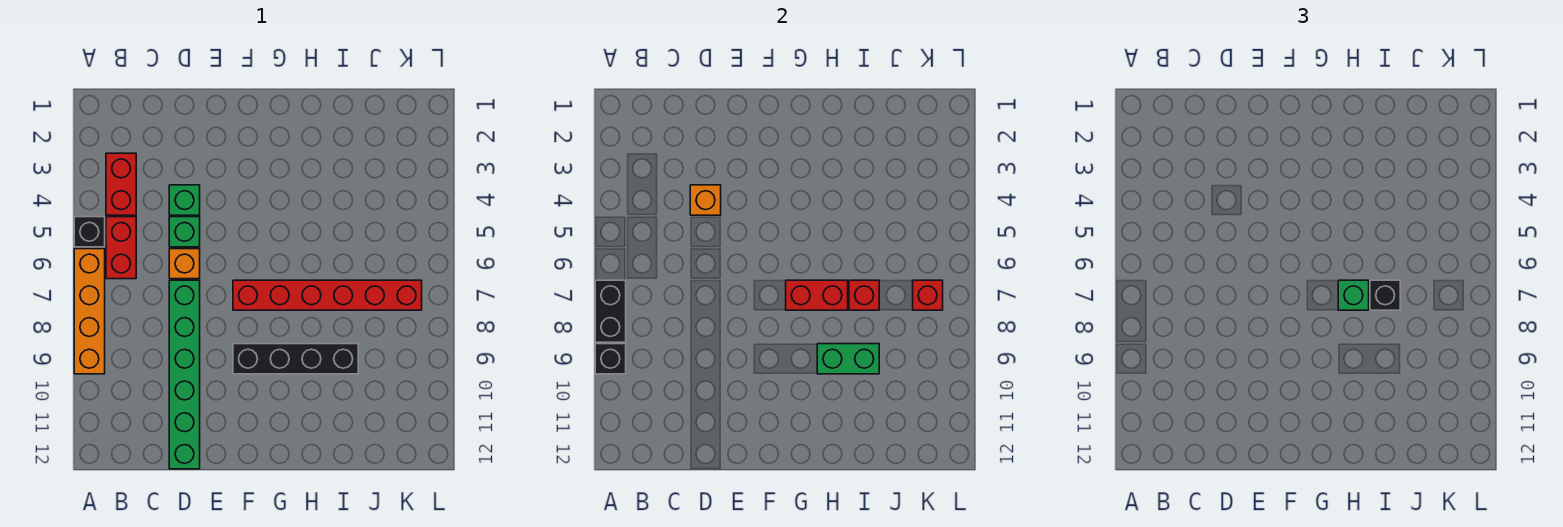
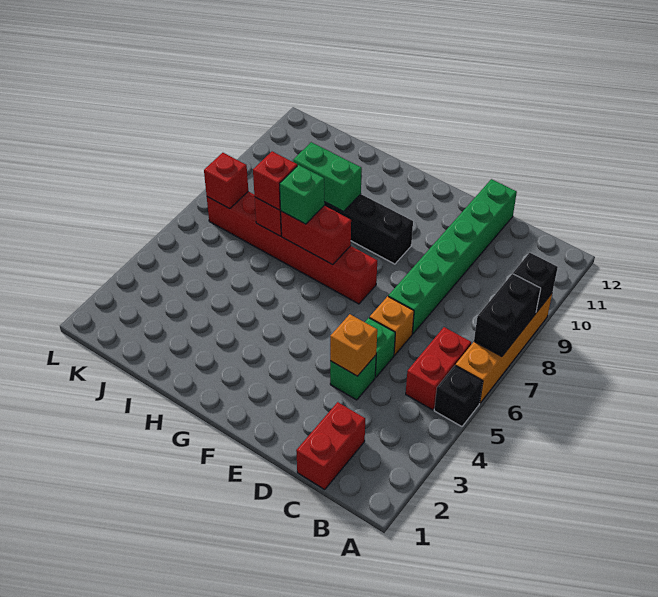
red brick B3:B4 level 1 -> red brick C1:C2 level 1
black brick I7 level 3 -> red brick I7 level 3

